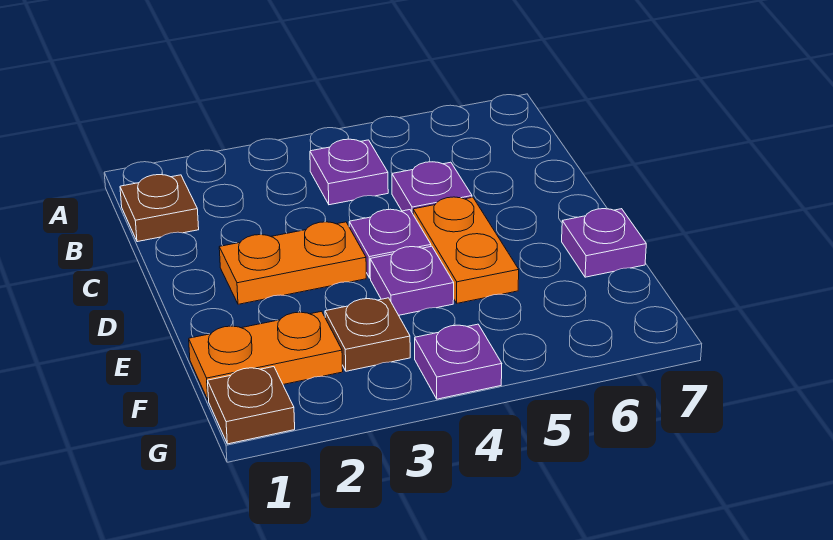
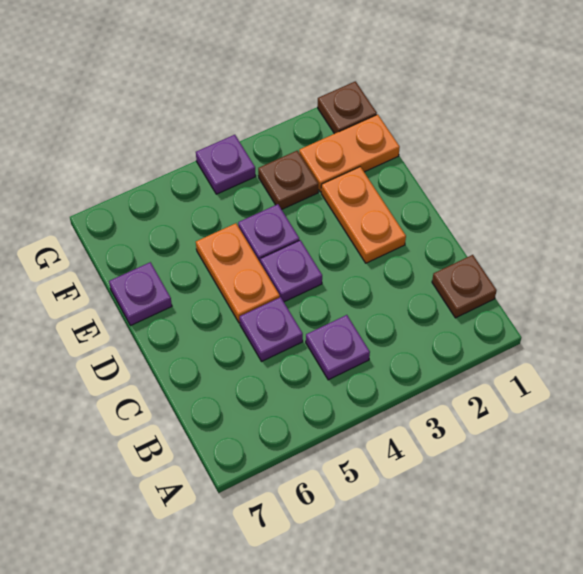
orange plate D2:D3 level 1 -> orange plate D2:E2 level 1

